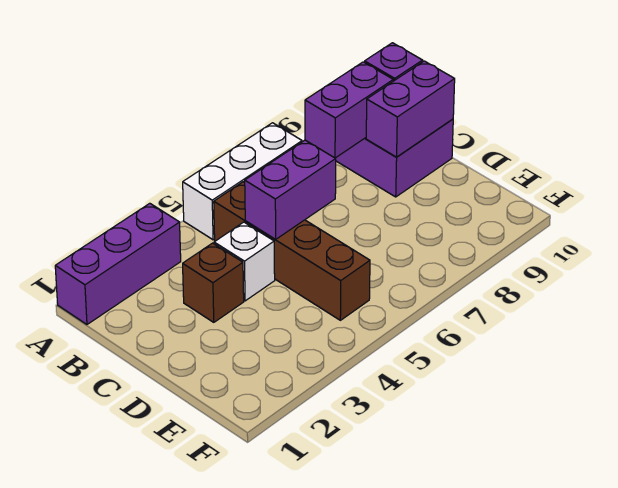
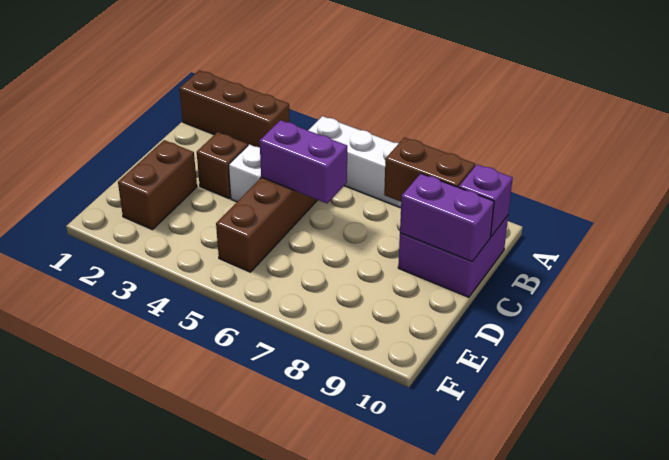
purple brick A1:A3 level 1 -> brown brick A1:A3 level 1
purple brick B8:B9 level 2 -> brown brick B8:B9 level 2
none -> brown brick D2:E2 level 1

